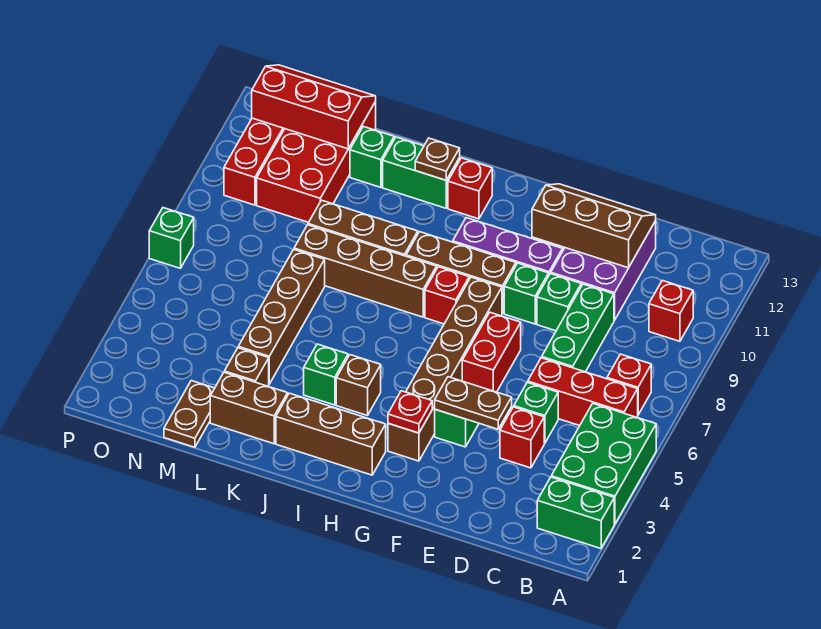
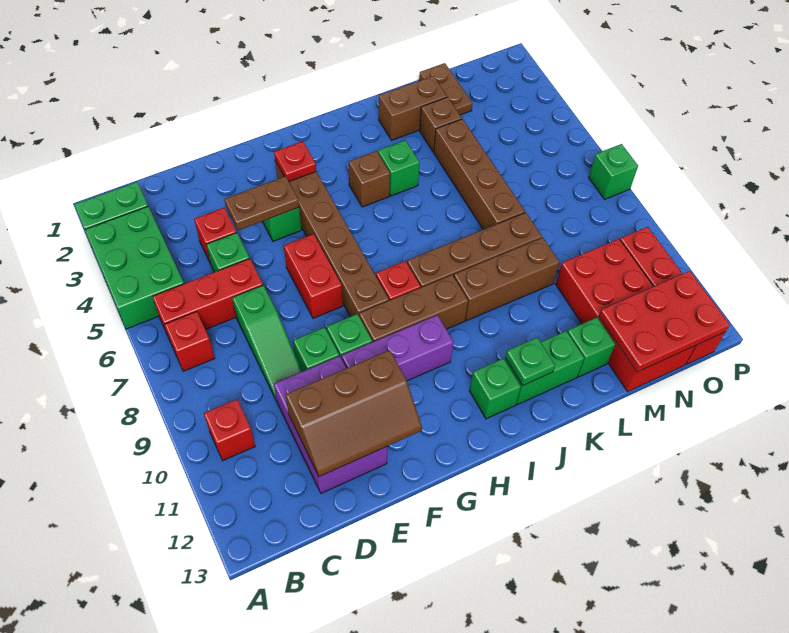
green brick D7:D9 level 1 -> green slope D7:D9 level 1 top 7
brown brick H2:J2 level 1 -> none
red brick I12 level 1 -> green brick I12 level 1
brown plate J12 level 2 -> green plate J12 level 2
red slope M12:O13 level 2 top 12 -> red plate M12:O13 level 2

